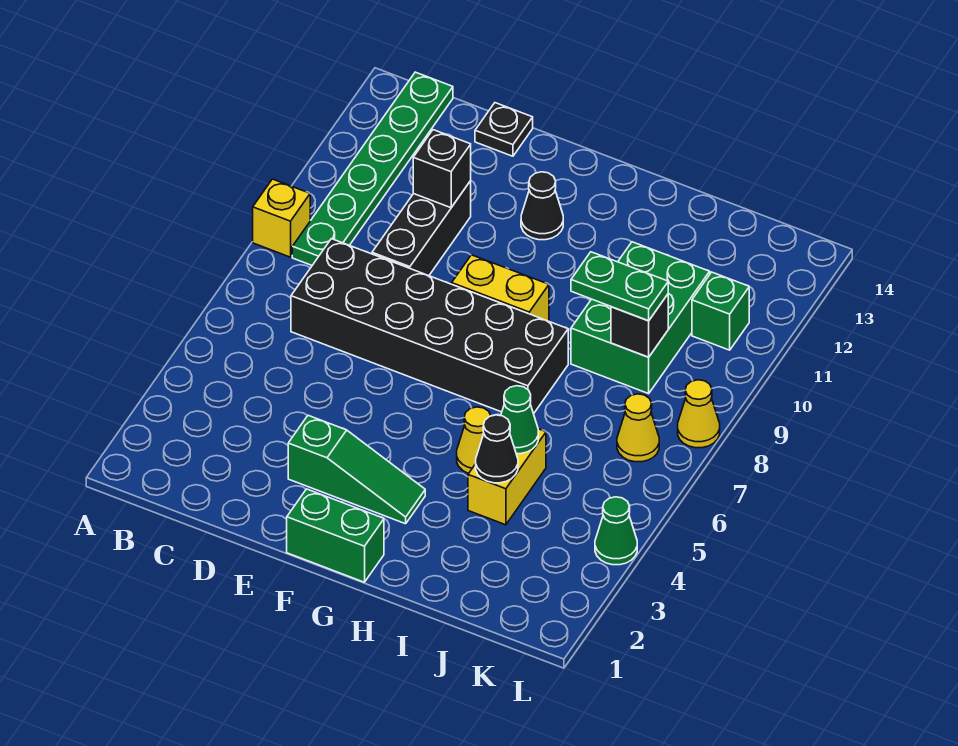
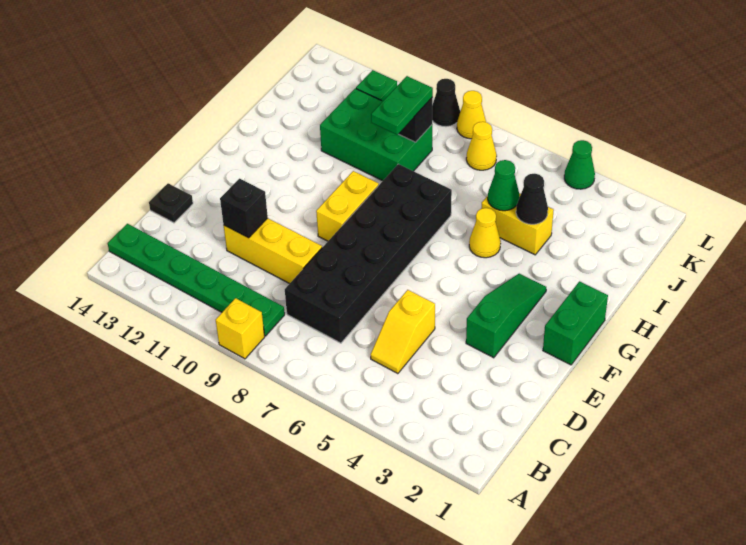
none -> yellow slope C5:D5 level 1 top D
black brick D9:D11 level 1 -> yellow brick D9:D11 level 1
black cone F12 level 1 -> black cone L9 level 1

